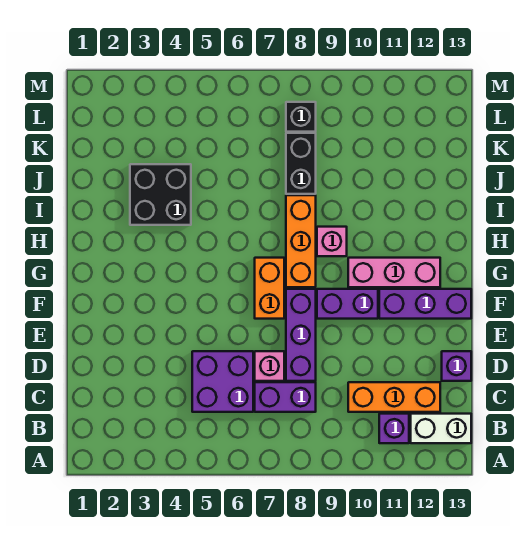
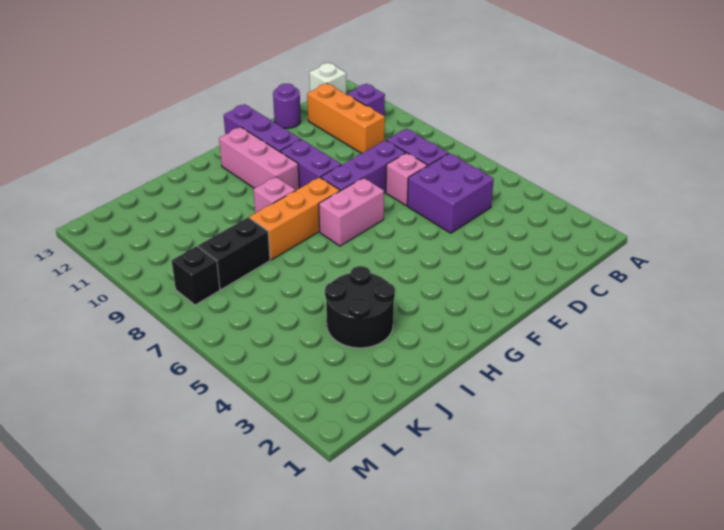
white brick B12:B13 level 1 -> white brick B13 level 1
purple brick D13 level 1 -> purple round brick D13 level 1
orange brick F7:G7 level 1 -> pink brick F7:G7 level 1
black brick I3:J4 level 1 -> black round brick I3:J4 level 1

